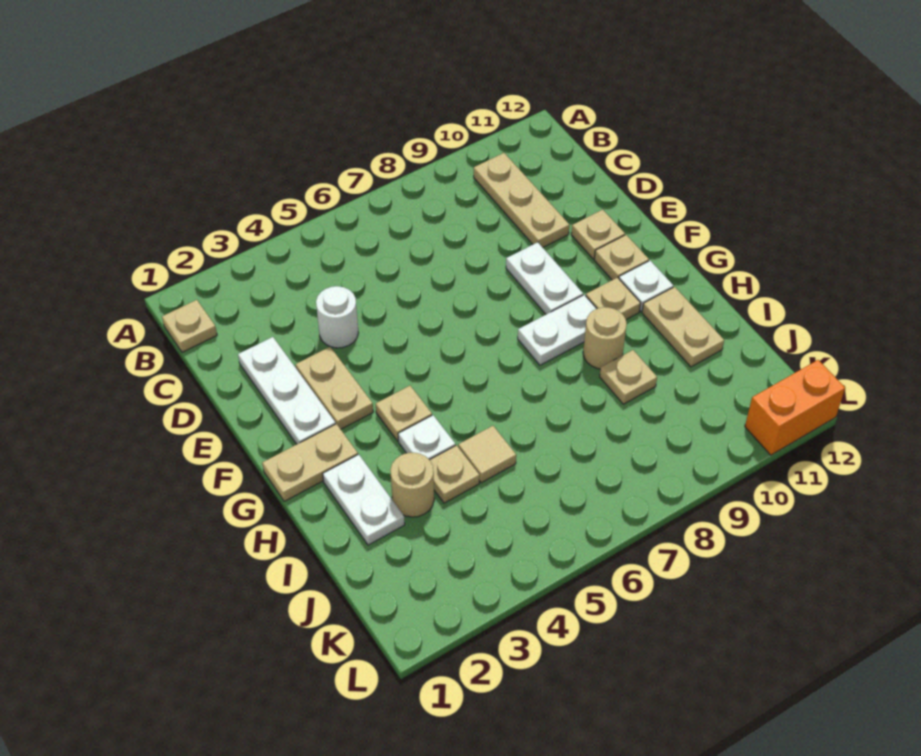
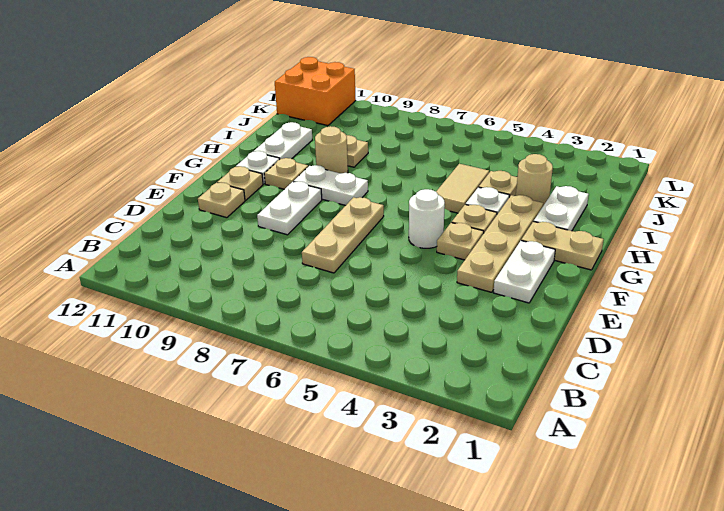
tan plate B1 level 1 -> tan plate F4 level 1
tan plate B10:D10 level 1 -> tan plate D7:F7 level 1
white plate D2:F2 level 1 -> white plate E2:F2 level 1
white round brick D4 level 1 -> white round brick F5 level 1
tan plate E3:F3 level 1 -> tan plate E3:H3 level 1
tan plate H11:I11 level 1 -> white plate H11:I11 level 1
tan tile I5 level 1 -> tan tile H5:I5 level 1
orange brick L11:L12 level 1 -> orange brick K11:L12 level 1

